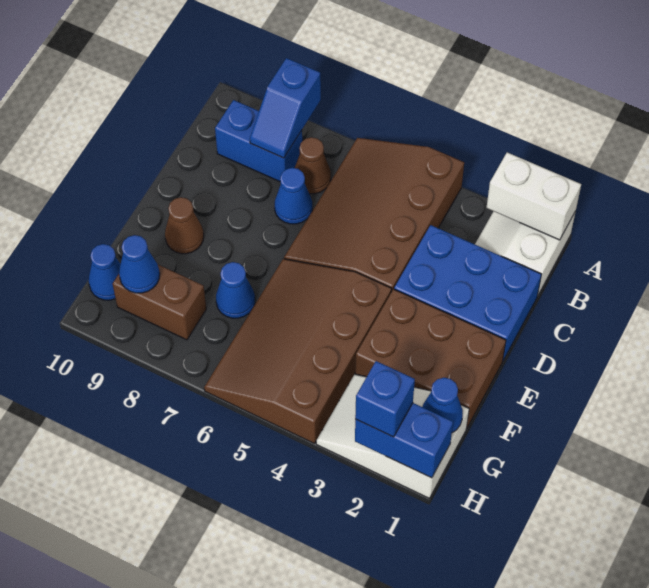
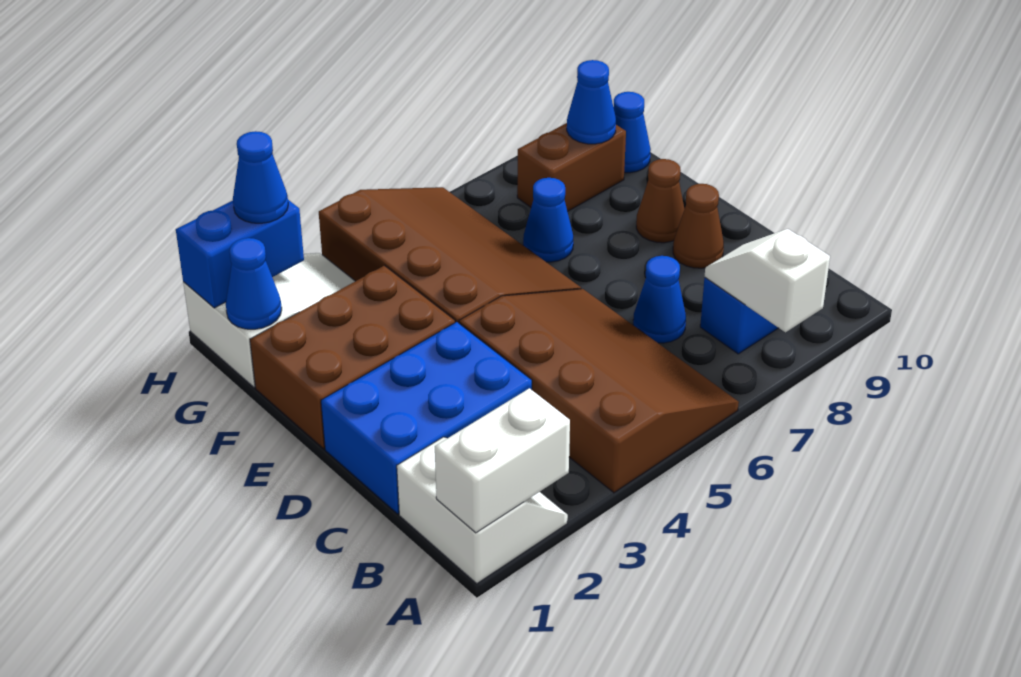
blue slope A8:B8 level 2 top A -> white slope A8:B8 level 2 top A
brown cone B7 level 1 -> brown cone D9 level 1
blue brick H2 level 3 -> blue cone H2 level 3

